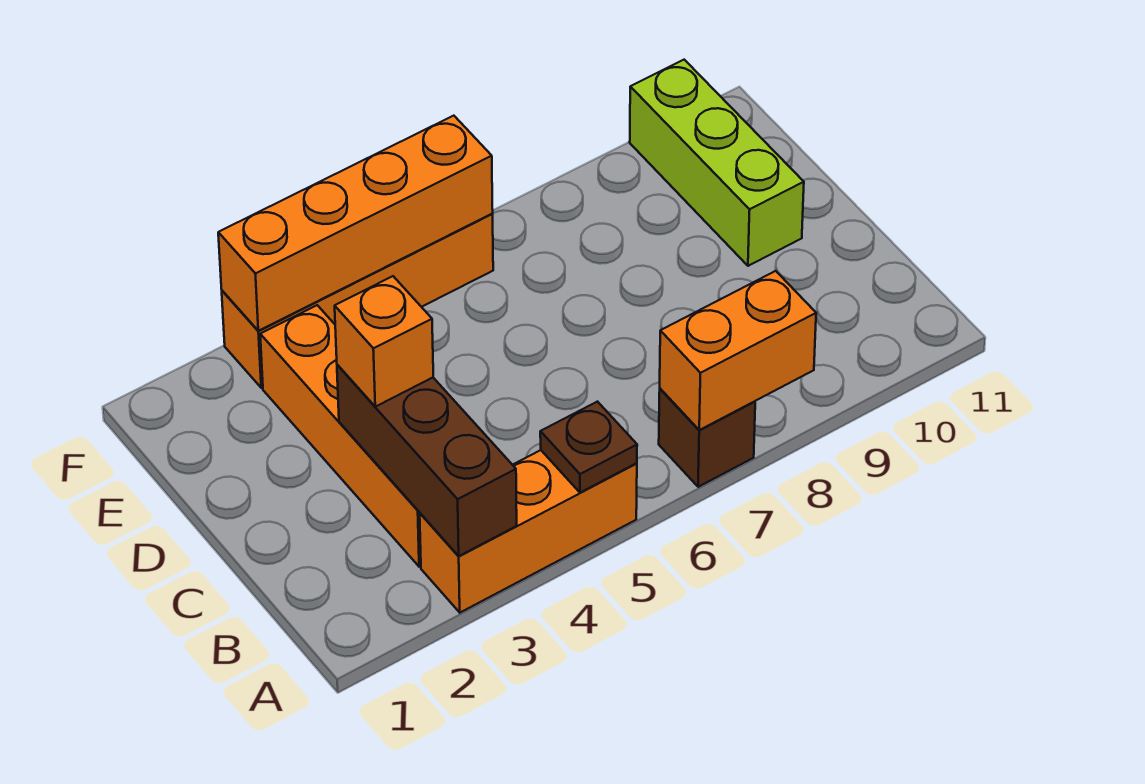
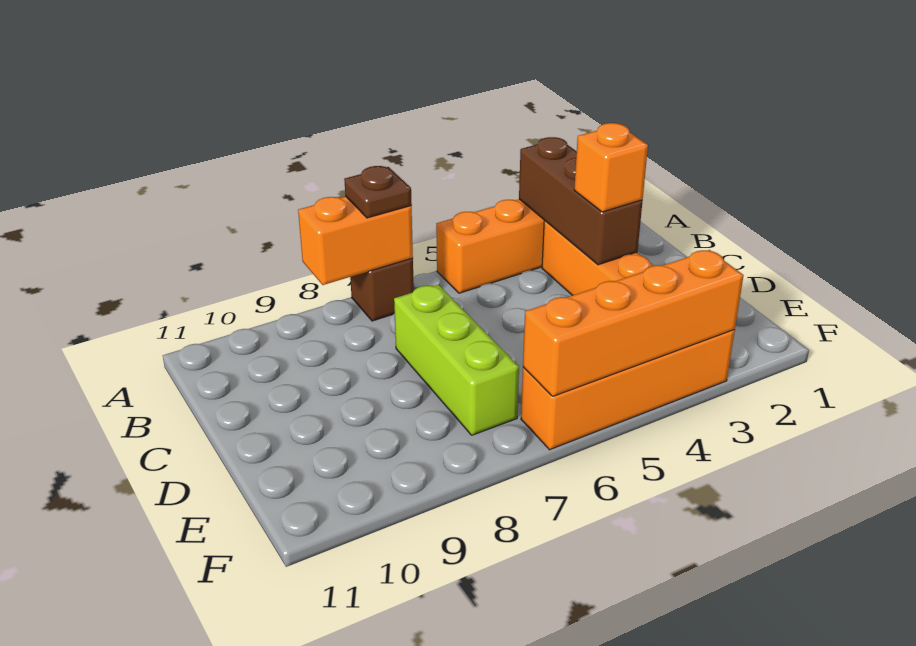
brown plate A5 level 2 -> brown plate A7 level 3
lime brick D10:F10 level 1 -> lime brick C7:E7 level 1

